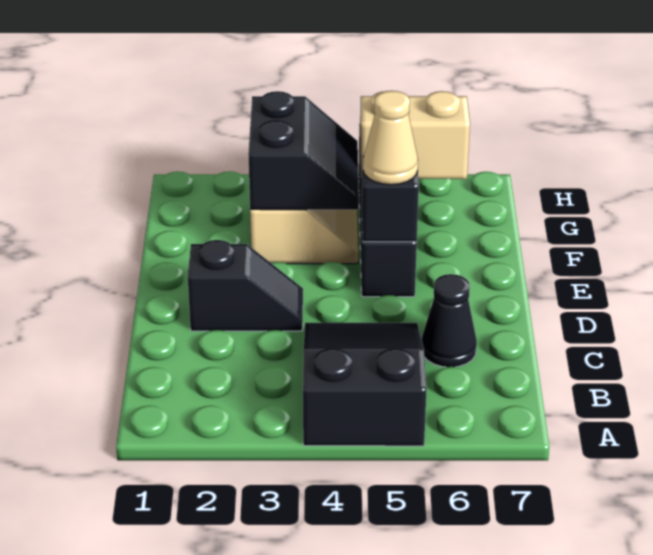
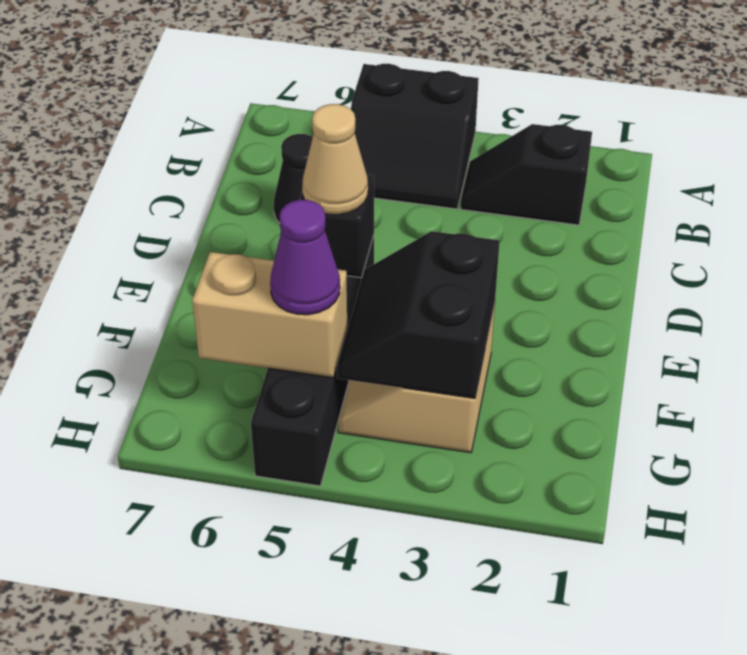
black slope A4:C5 level 1 top A -> black slope A4:B5 level 1 top A
black slope D2:D3 level 1 top 2 -> black slope B2:B3 level 1 top 2
none -> purple cone G5 level 3

